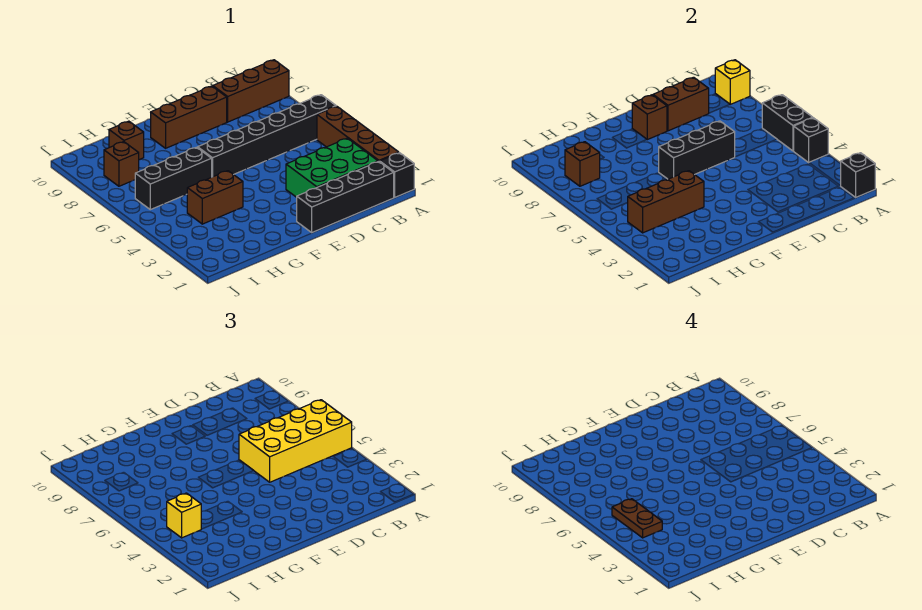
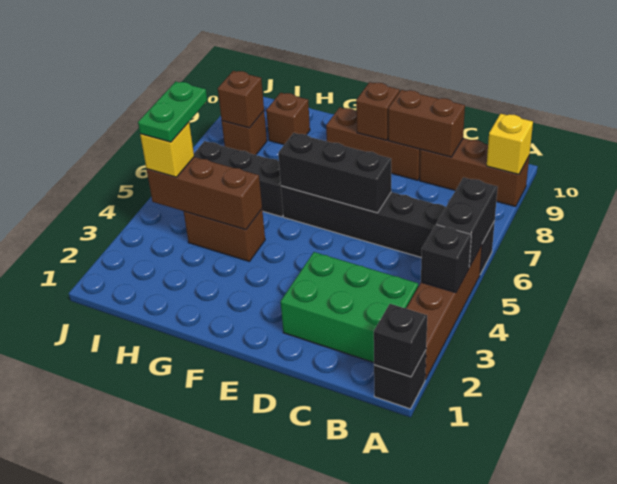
yellow brick A5:D6 level 3 -> none
black brick B1:E1 level 1 -> none
brown plate I4:I5 level 4 -> green plate I4:I5 level 4

